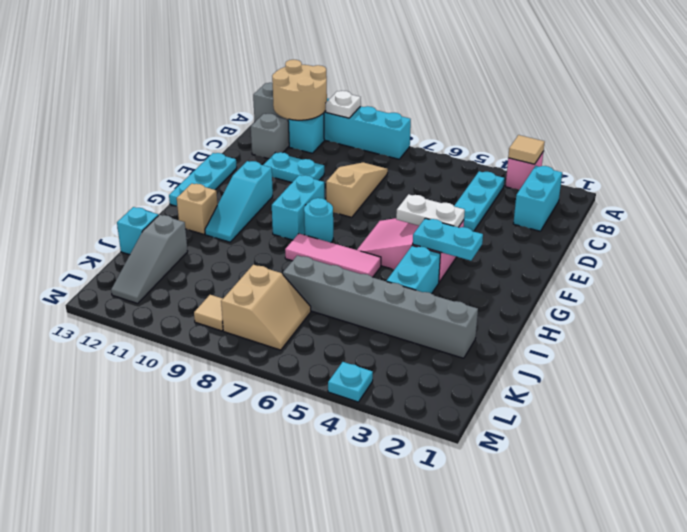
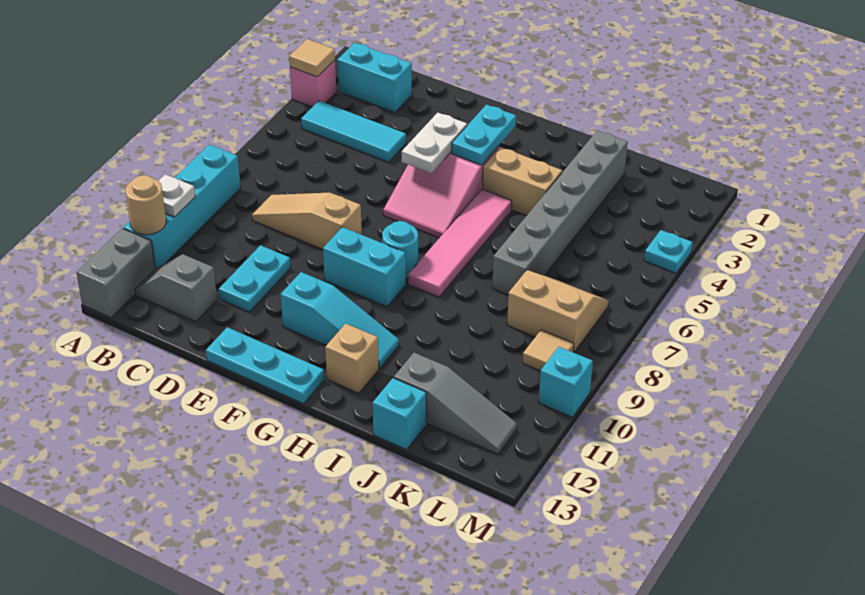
tan round brick A11:B12 level 2 -> tan round brick A11 level 2
cyan plate B4:D4 level 1 -> cyan tile B4:D4 level 1
cyan brick B11 level 1 -> cyan brick M10 level 1
cyan brick H4:I4 level 1 -> tan brick H4:I4 level 1
pink tile H6:H8 level 1 -> pink tile H5:H8 level 1

